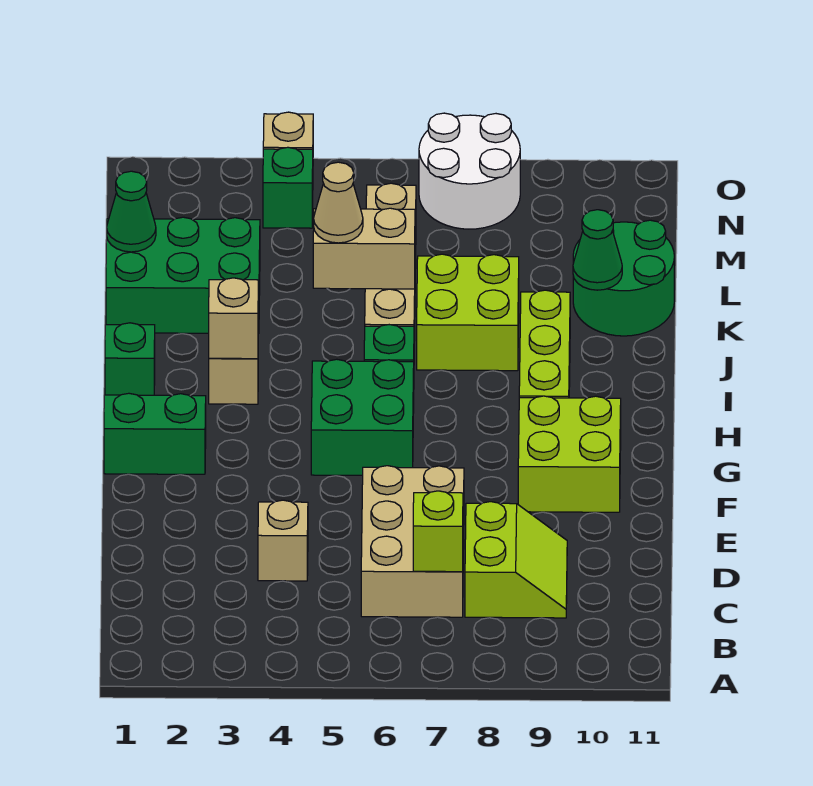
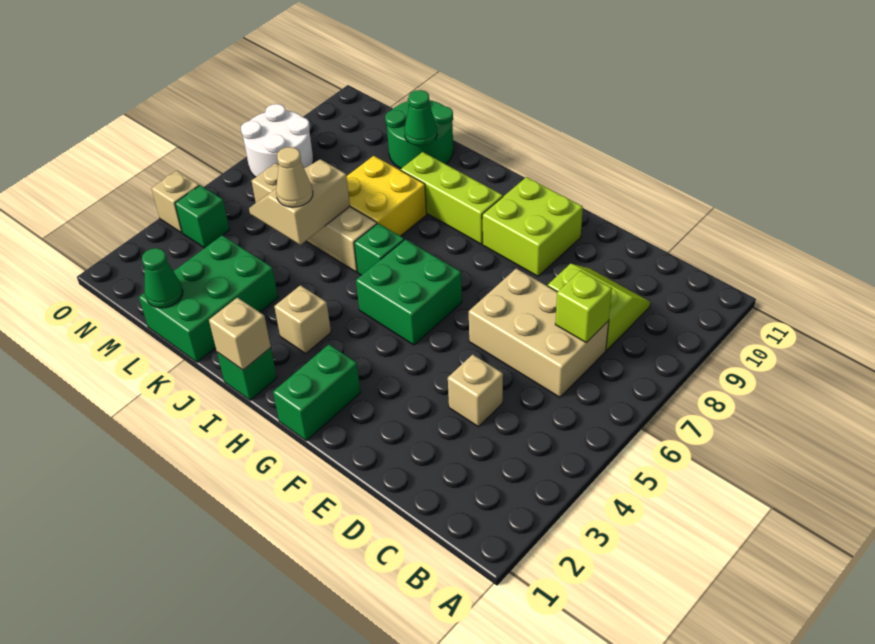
tan brick I3 level 2 -> tan brick I1 level 2
lime brick J7:K8 level 1 -> yellow brick J7:K8 level 1

